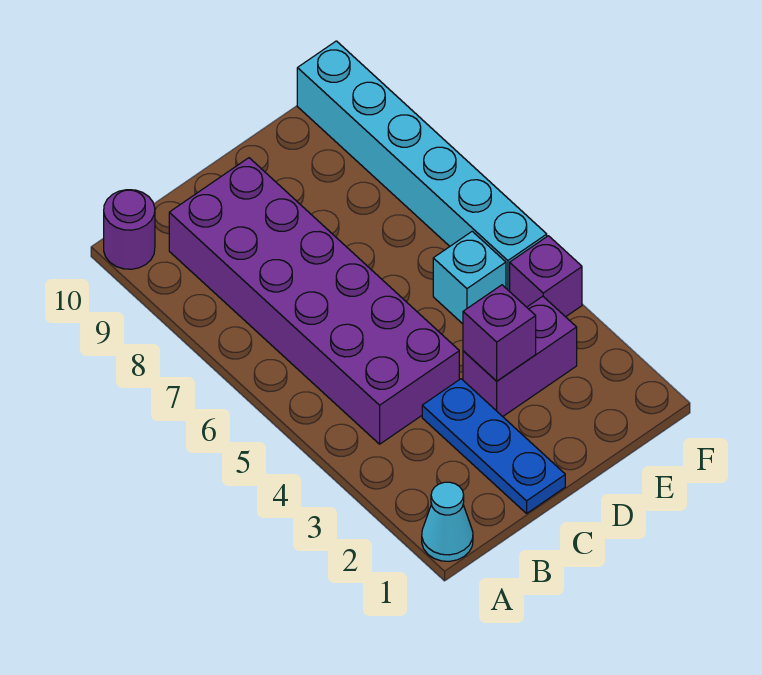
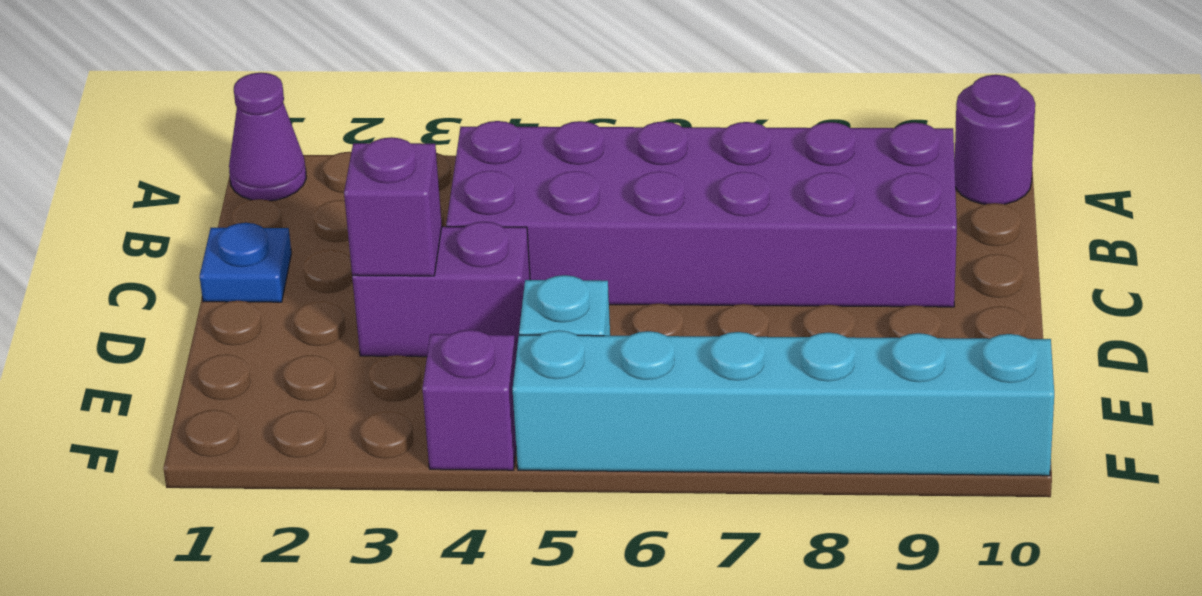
cyan cone A1 level 1 -> purple cone A1 level 1
blue plate C1:C3 level 1 -> blue plate C1 level 1
purple brick D3:E3 level 1 -> purple brick D3:D4 level 1

